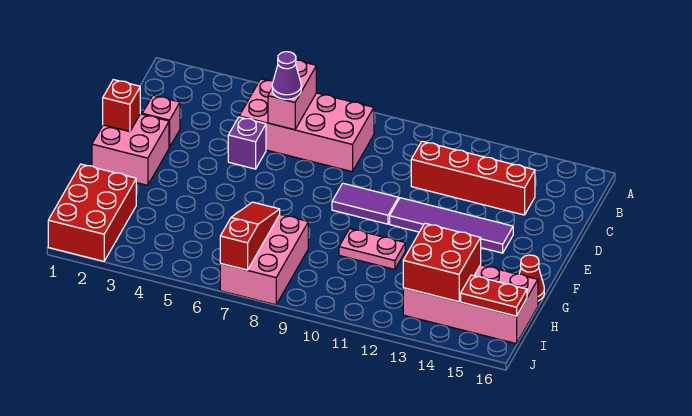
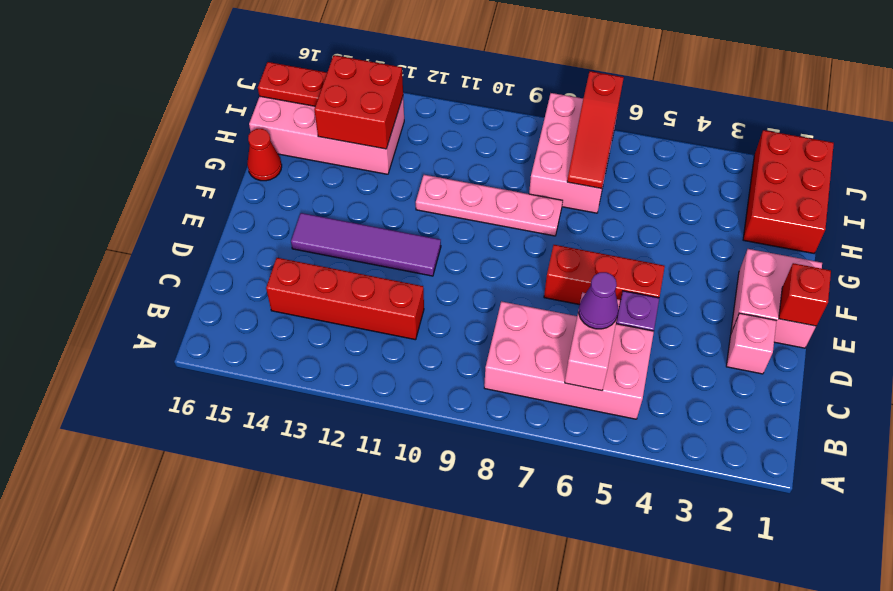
none -> red brick E5:E7 level 1
purple tile E9:E10 level 1 -> none
pink plate G10:G11 level 1 -> pink plate G8:G11 level 1

